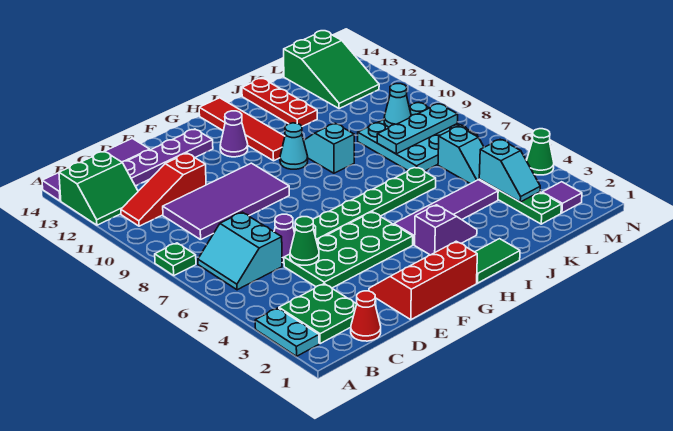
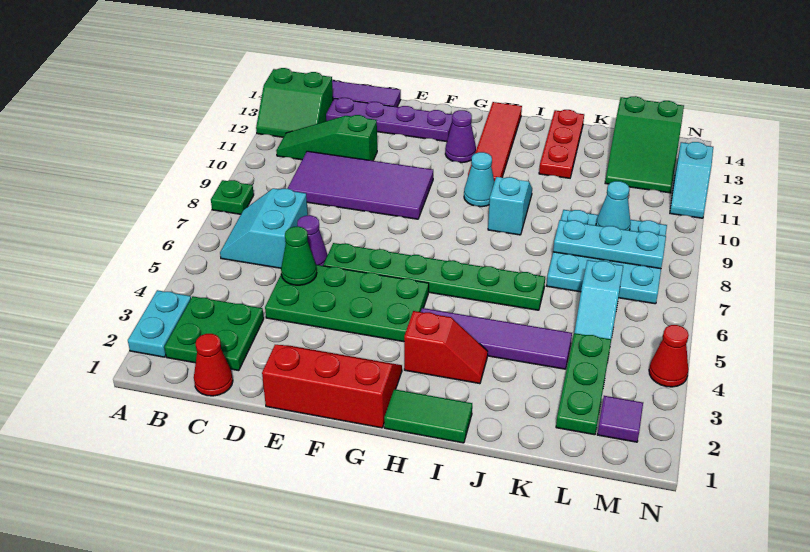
red slope B11:D11 level 1 top D -> green slope B11:D11 level 1 top D
purple slope H3:I3 level 1 top H -> red slope H3:I3 level 1 top H
cyan slope L3:L4 level 2 top 4 -> cyan slope N11:N12 level 1 top 12
green cone N4 level 1 -> red cone N4 level 1

